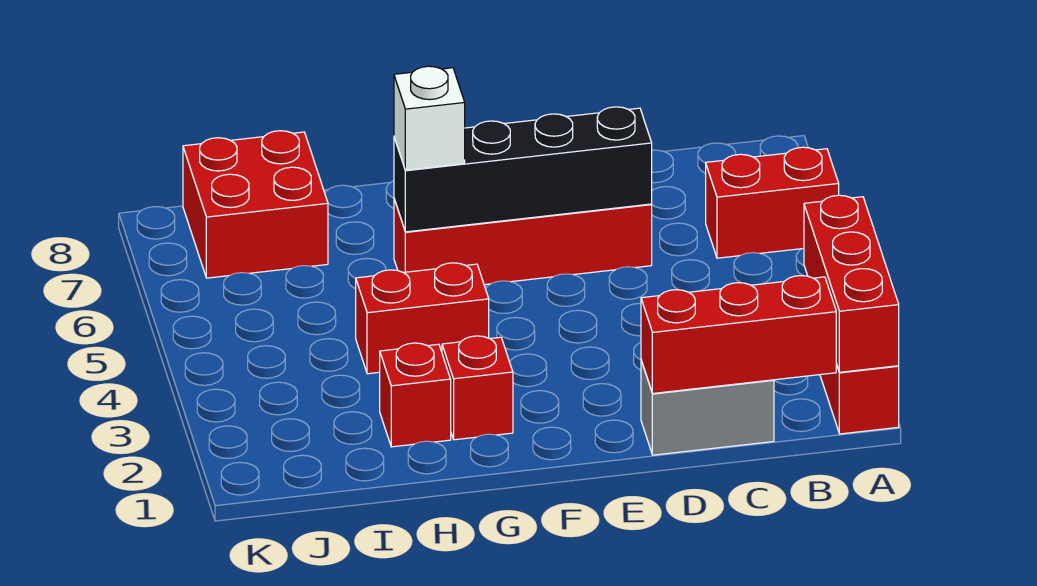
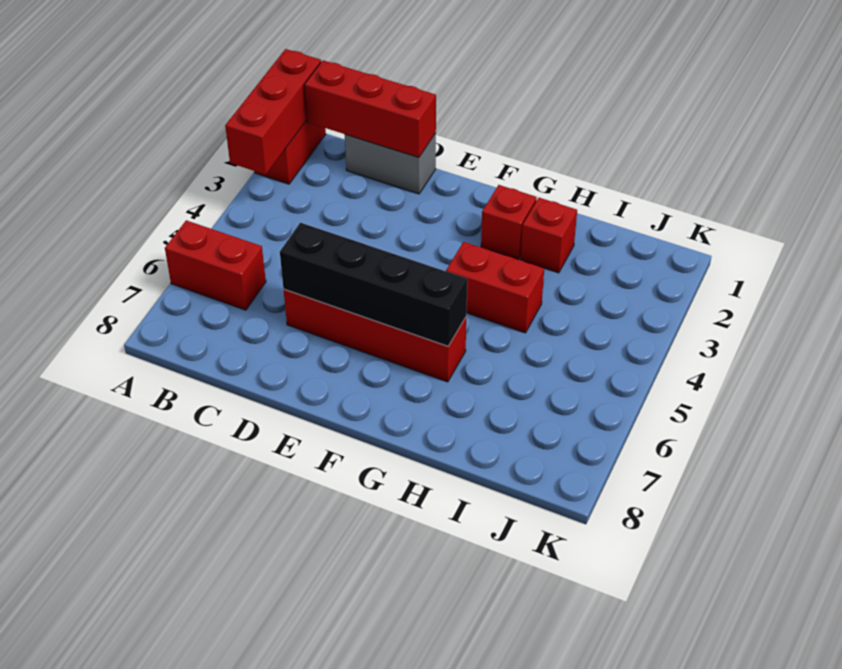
white brick G6 level 3 -> none
red brick I7:J8 level 1 -> none

